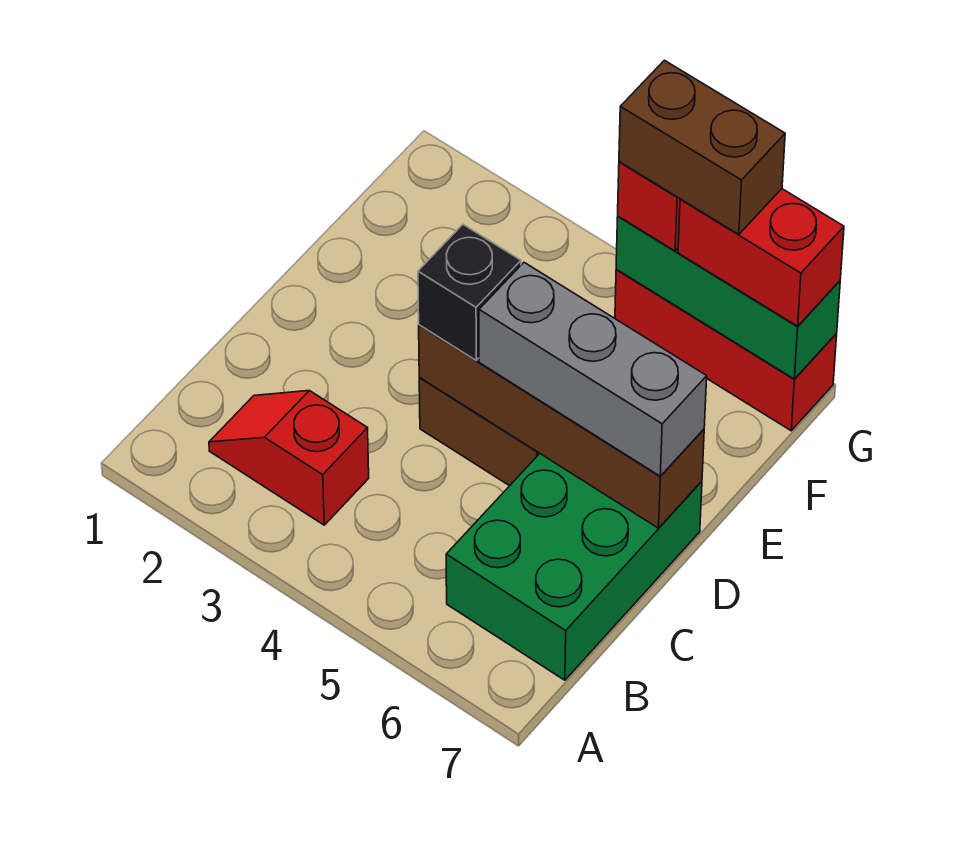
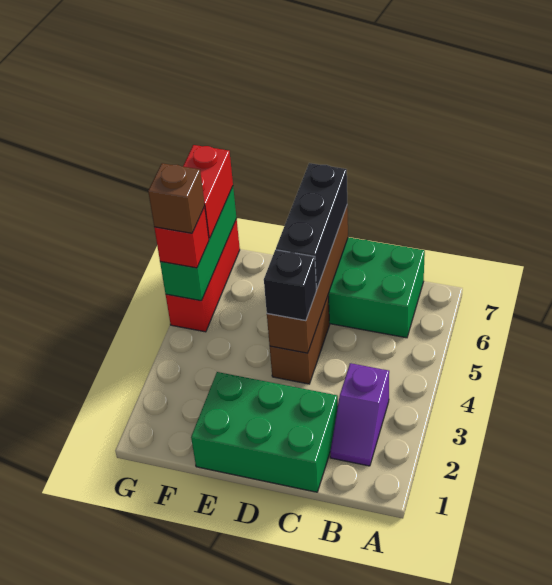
red slope B2:B3 level 1 top 3 -> purple slope B2:B3 level 1 top 3
none -> green brick C1:E2 level 1
grey brick D5:D7 level 3 -> black brick D5:D7 level 3
brown brick G5:G6 level 4 -> brown brick G5 level 4

